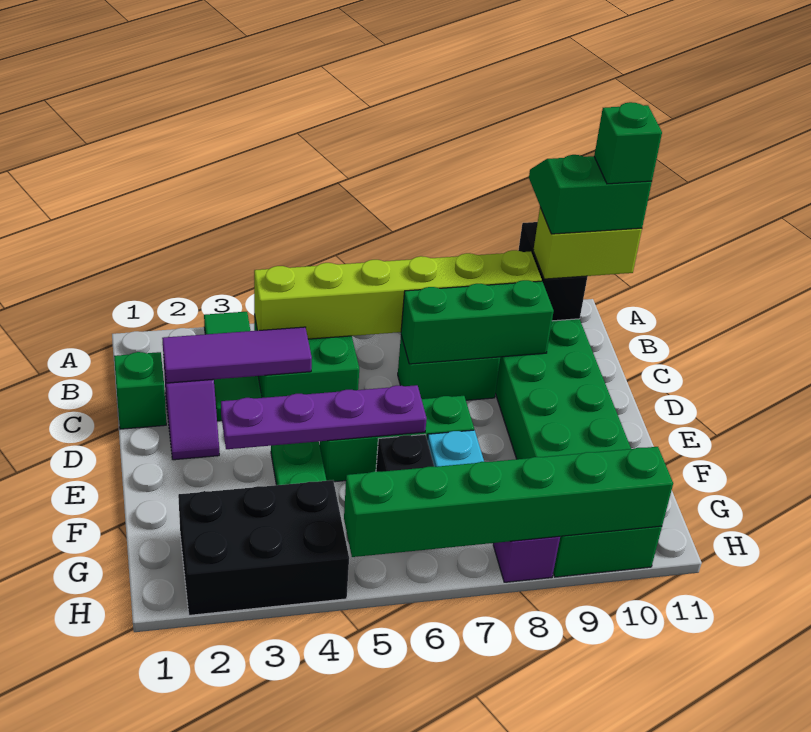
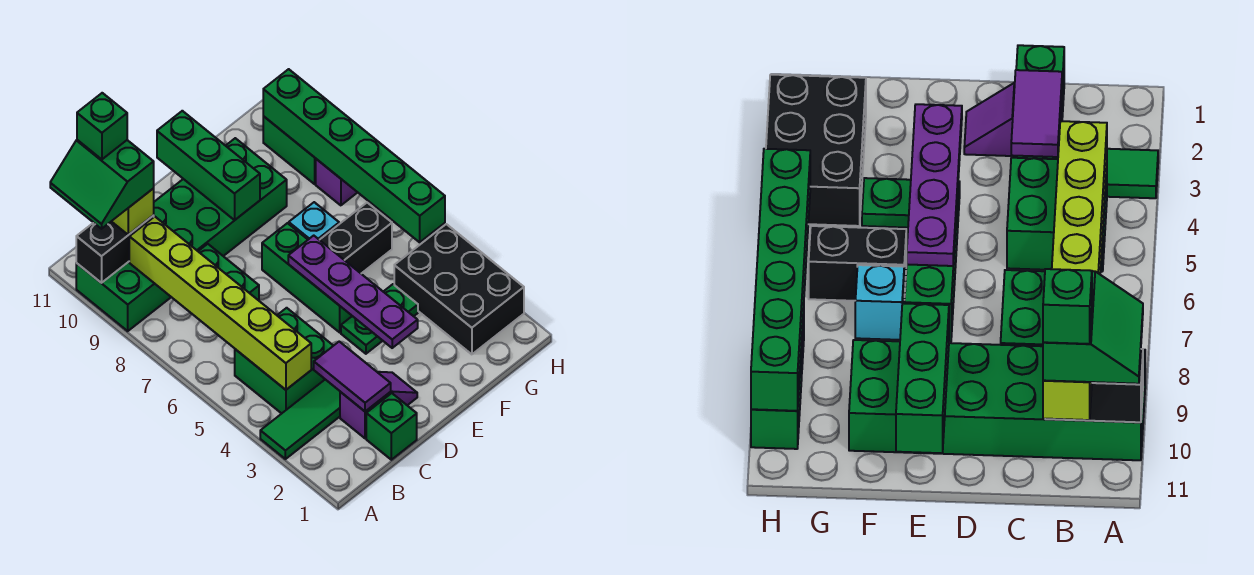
purple tile C2:C4 level 2 -> purple tile C2:C3 level 2
green brick C7:C9 level 2 -> green brick E9:E11 level 2

